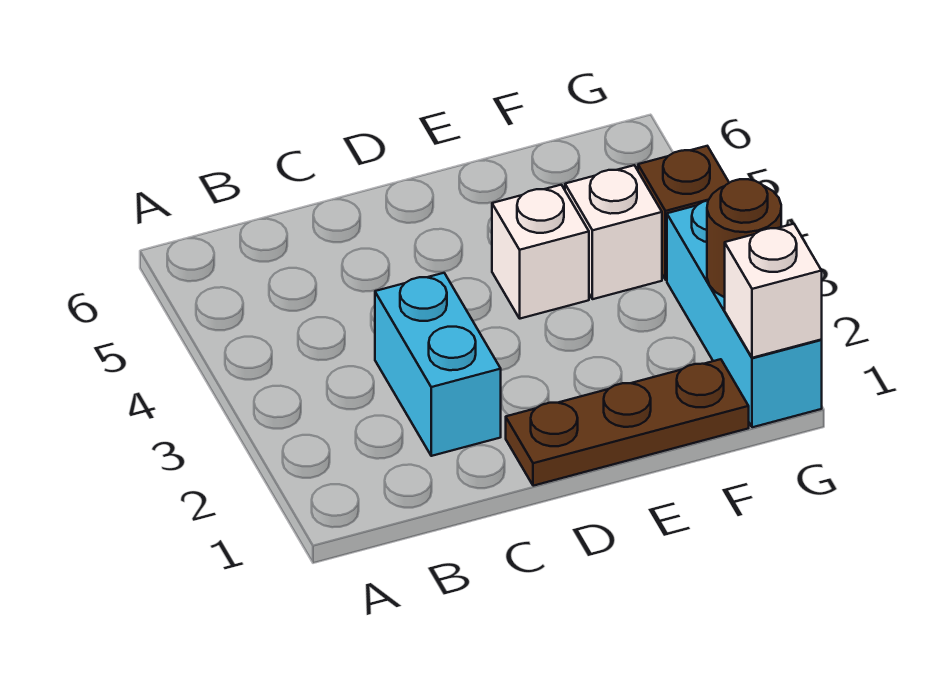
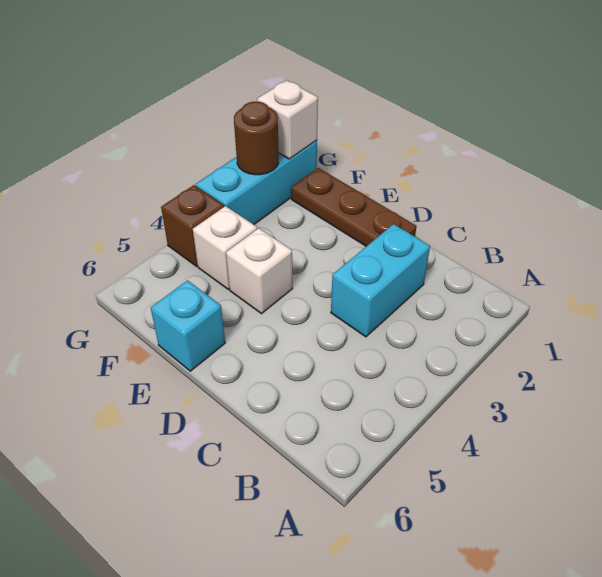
none -> cyan brick E6 level 1

